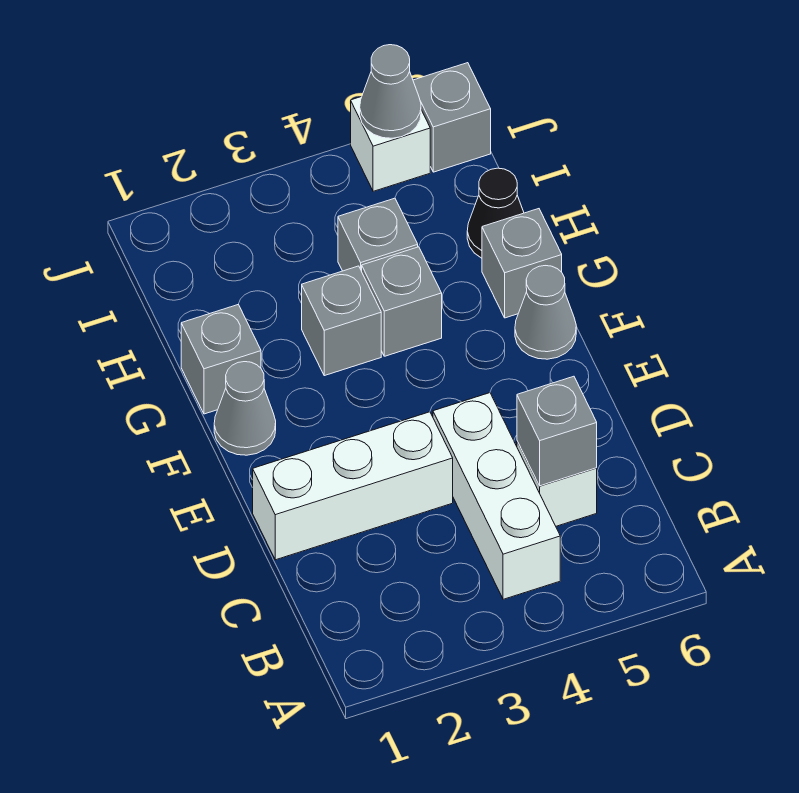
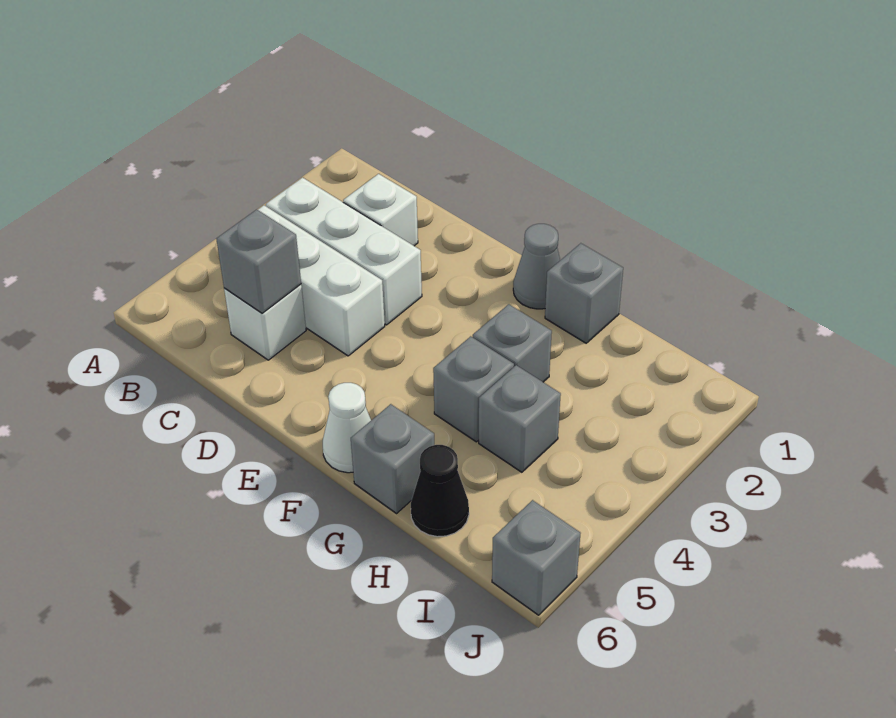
white brick D1:D3 level 1 -> white brick B3:D3 level 1
grey cone F6 level 1 -> white cone F6 level 1
white brick J5 level 1 -> white brick C2 level 1
grey cone J5 level 2 -> none

